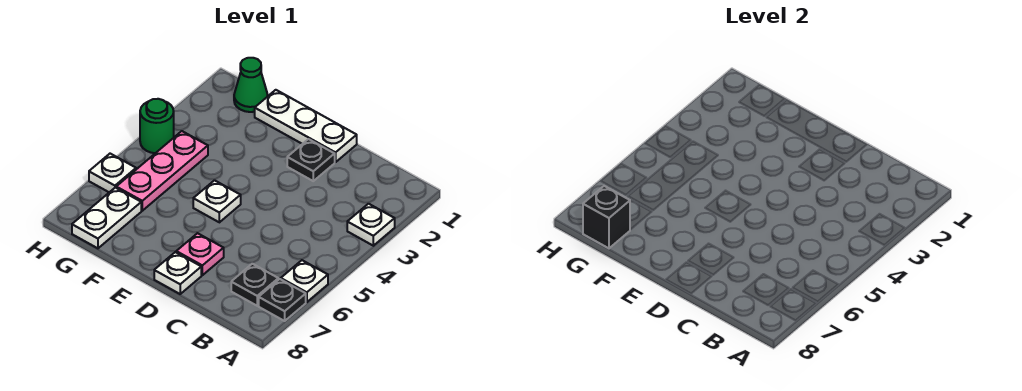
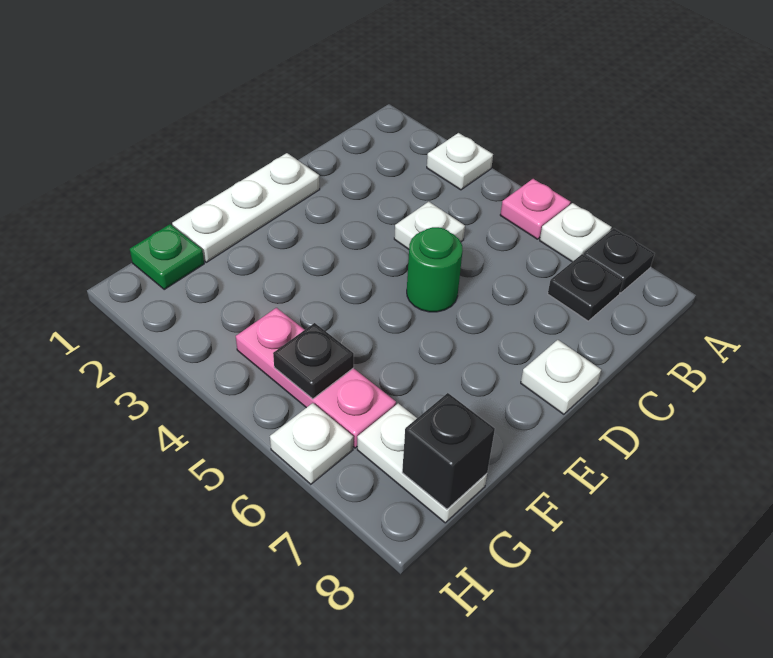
black plate D2 level 1 -> black plate G5 level 2
pink plate D7 level 1 -> pink plate A5 level 1
white plate E5 level 1 -> white plate C4 level 1
green cone G1 level 1 -> green plate G1 level 1
green round brick H4 level 1 -> green round brick D5 level 1

